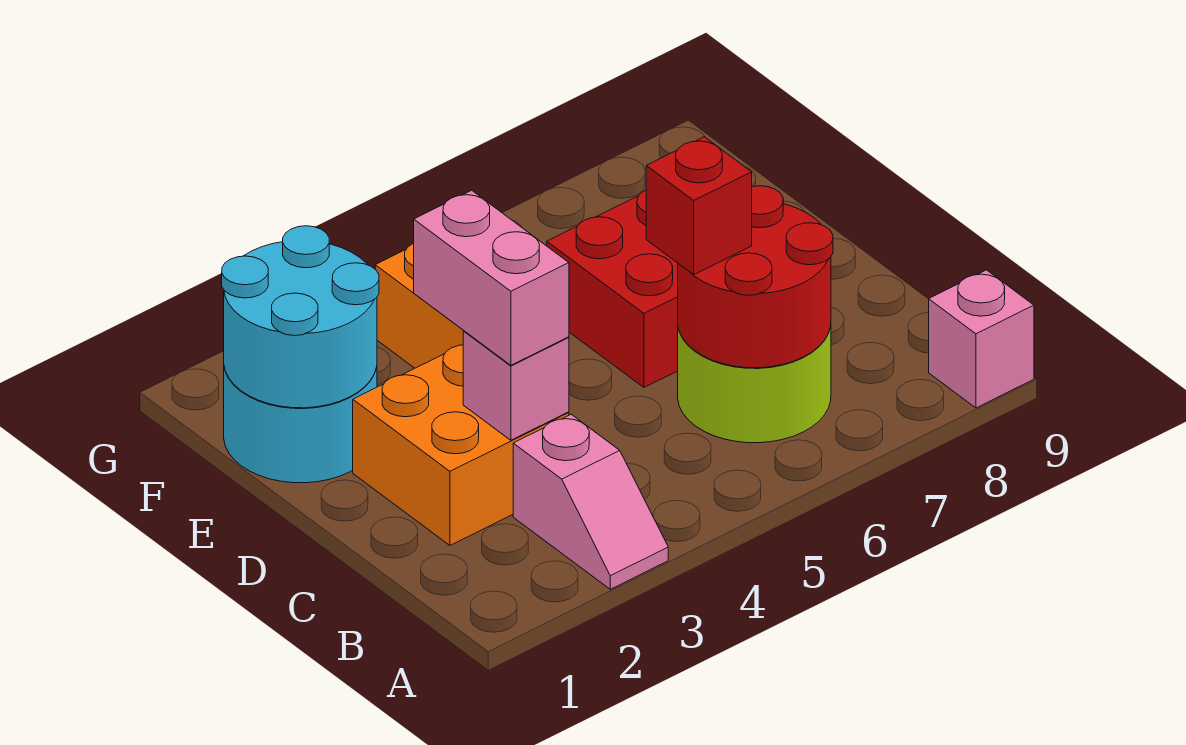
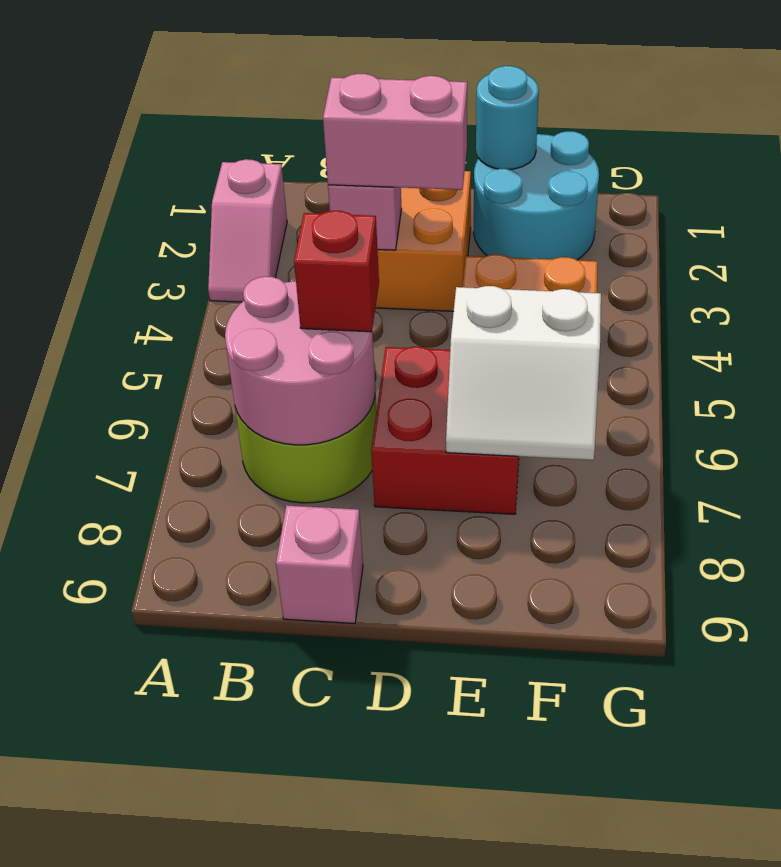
pink slope A3:B3 level 1 top B -> pink slope A2:A3 level 1 top 2
pink brick A9 level 1 -> pink brick C9 level 1
red round brick B6:C7 level 2 -> pink round brick B6:C7 level 2
cyan round brick E1:F2 level 2 -> cyan round brick E1 level 2
none -> white slope E6:F7 level 2 top 6

